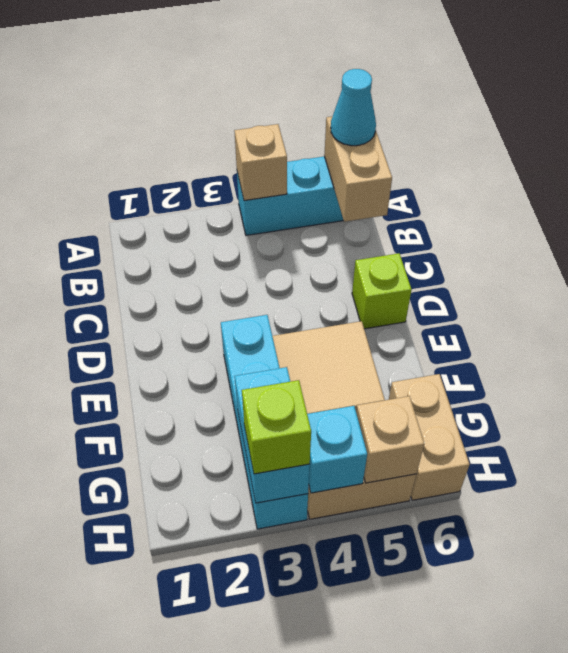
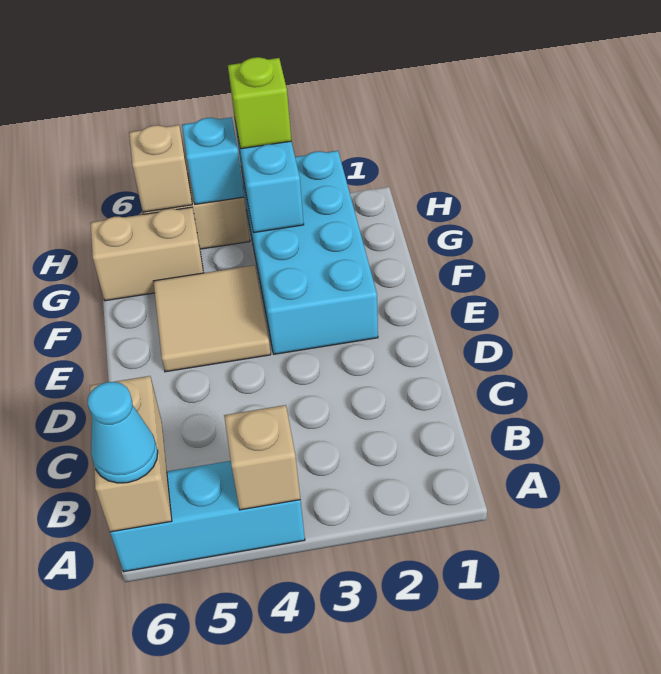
lime brick D6 level 1 -> none
cyan brick E3:H3 level 1 -> cyan brick E2:H3 level 1
tan brick G6:H6 level 1 -> tan brick G5:G6 level 1

